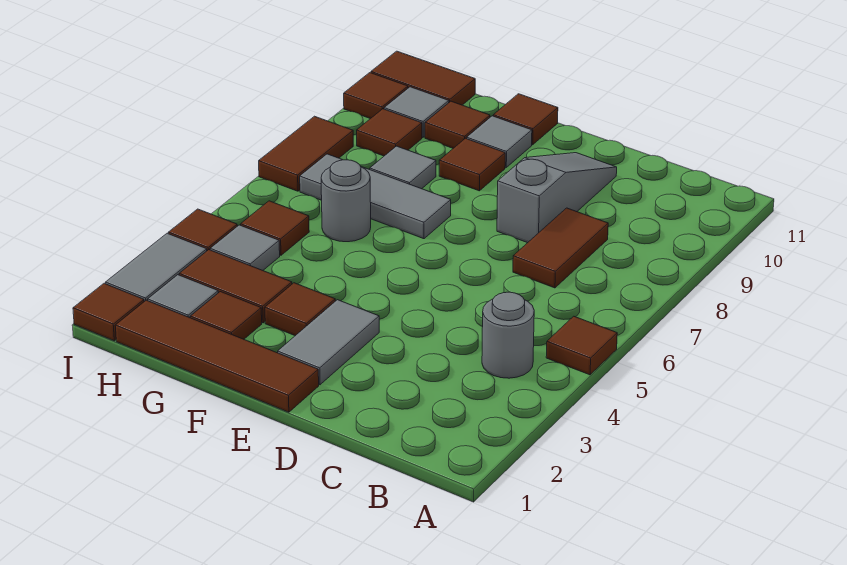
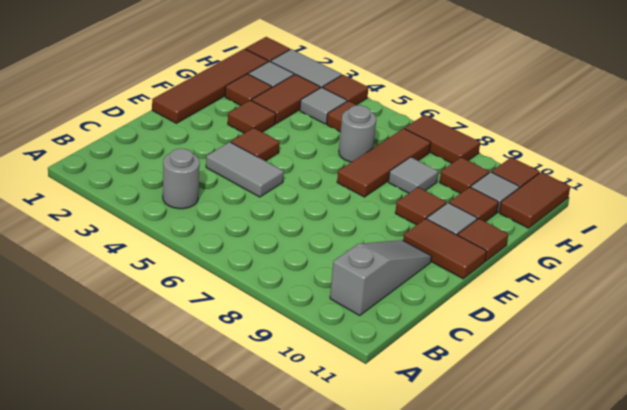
brown tile A5 level 1 -> brown tile E4 level 1
brown tile C7:C8 level 1 -> brown tile E10:E11 level 1
grey slope D8:D10 level 1 top 8 -> grey slope B10:D10 level 1 top B
grey tile E2:E3 level 1 -> grey tile D4:D5 level 1
grey tile F7:H7 level 1 -> brown tile F7:H7 level 1

